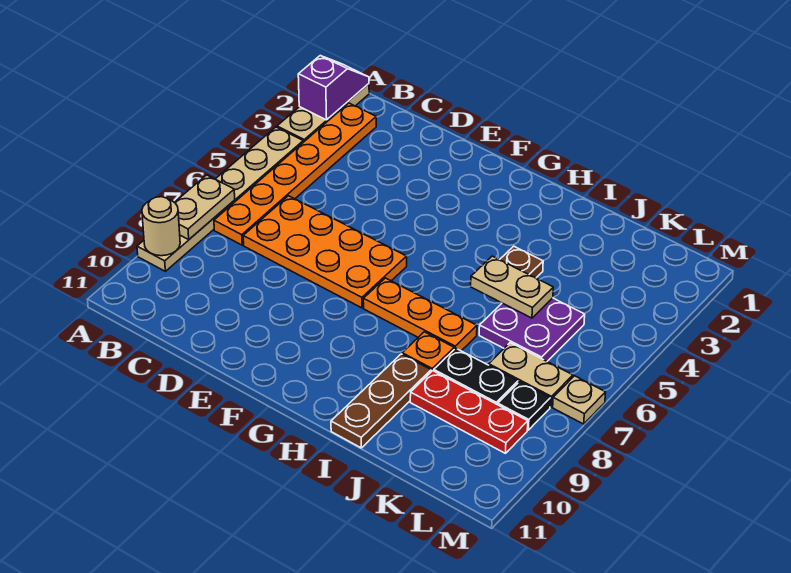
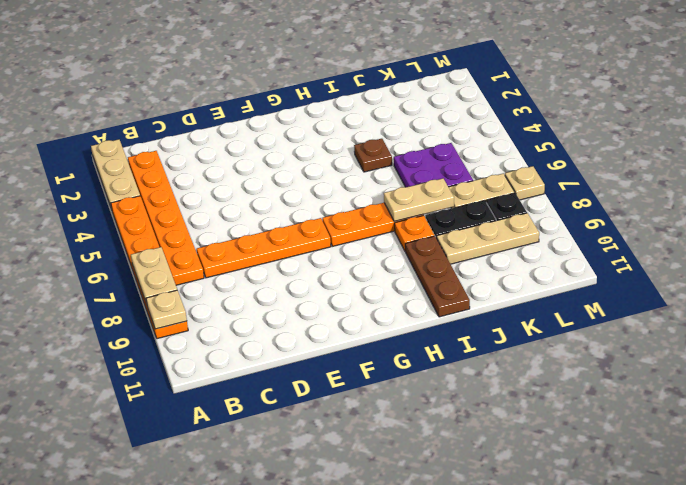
purple slope A1:A2 level 2 top 2 -> none
tan plate A4:A9 level 1 -> orange plate A4:A9 level 1
tan round brick A9 level 2 -> tan plate A9 level 2
orange plate C6:F7 level 1 -> orange plate C7:F7 level 1
tan plate I5:J5 level 2 -> tan plate I7:J7 level 2
red plate J9:L9 level 1 -> tan plate J9:L9 level 1

